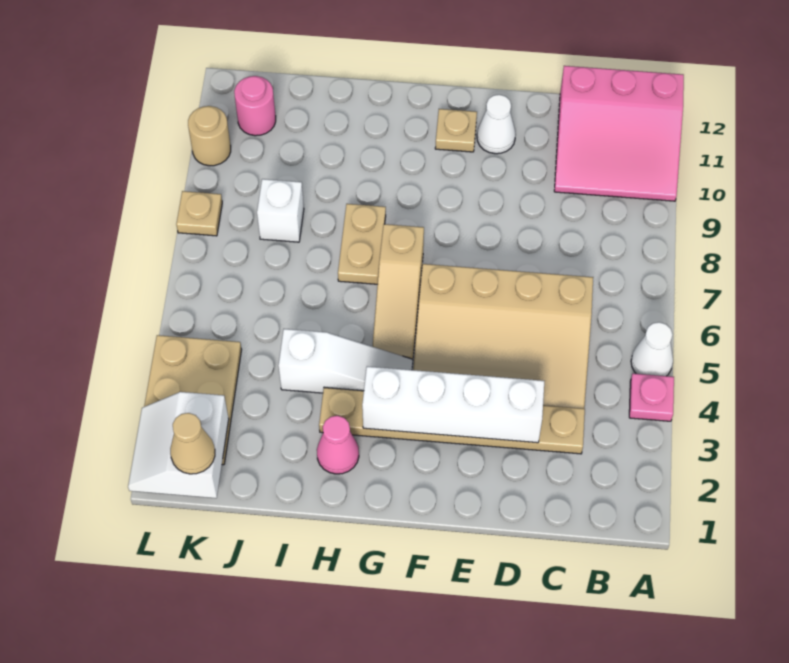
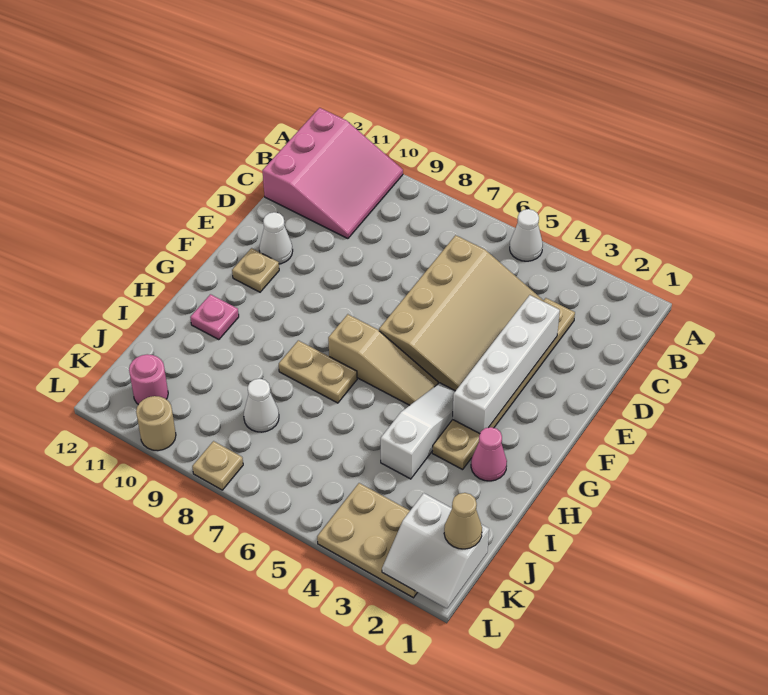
pink plate A4 level 1 -> pink plate H11 level 1
white brick J8 level 1 -> white cone J8 level 1

